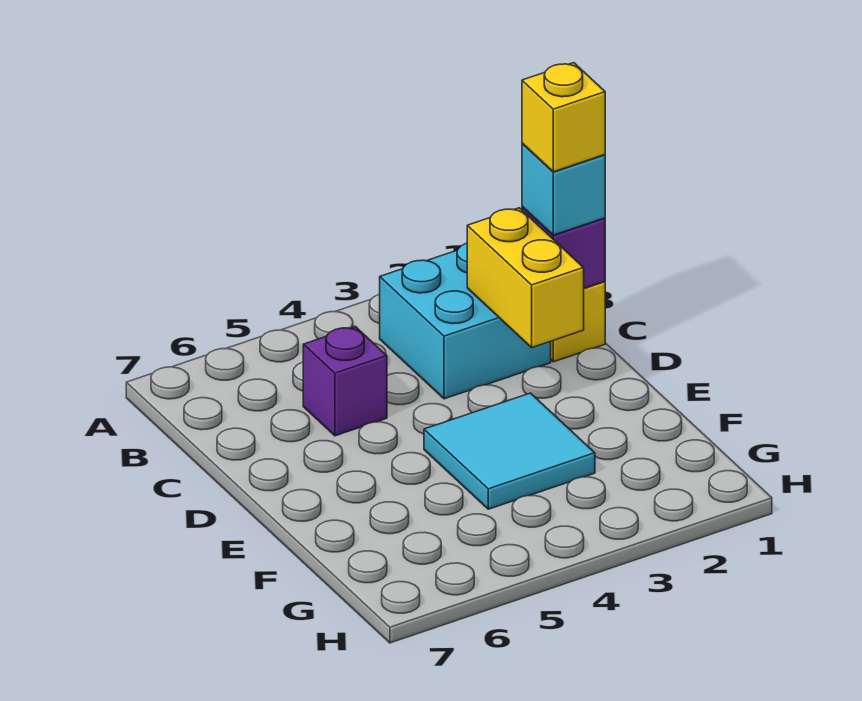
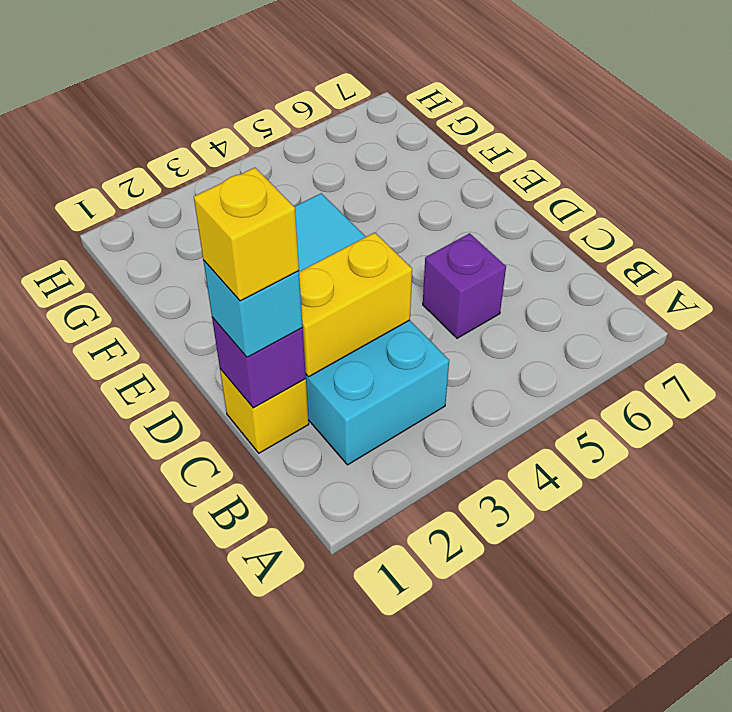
yellow brick C2:D2 level 2 -> yellow brick C2:C3 level 2

